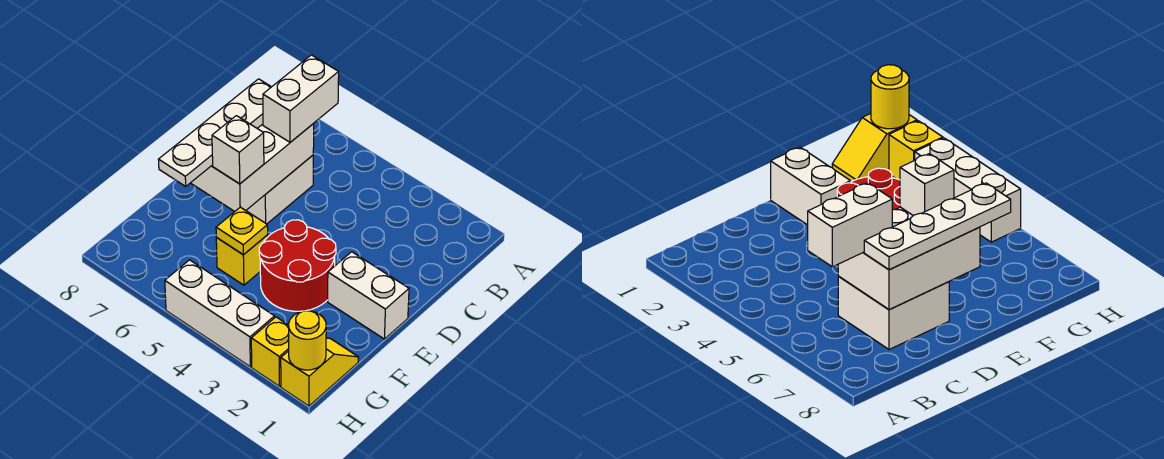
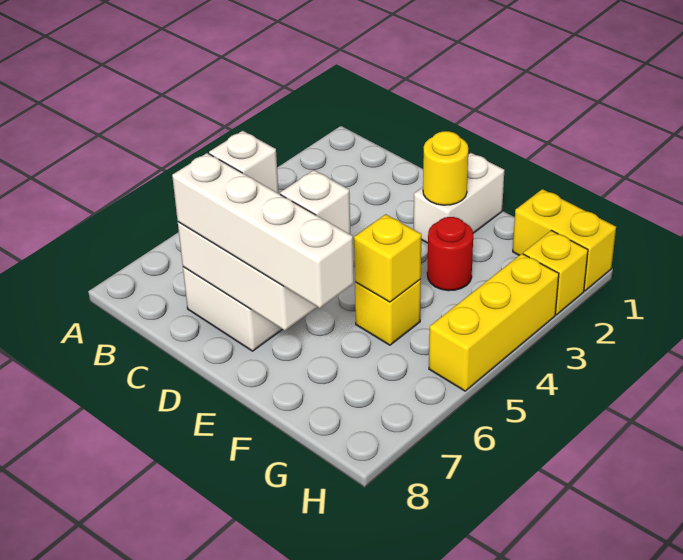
white brick B6:C6 level 3 -> white brick C6 level 3
white plate C7:F7 level 3 -> white brick C7:F7 level 3
red round brick E3:F4 level 1 -> red round brick F3 level 1
yellow plate F5 level 2 -> yellow brick F5 level 2
yellow slope G1:H1 level 1 top H -> yellow brick G1:H1 level 1
yellow round brick H1 level 2 -> yellow round brick E2 level 2
white brick H3:H5 level 1 -> yellow brick H3:H5 level 1

